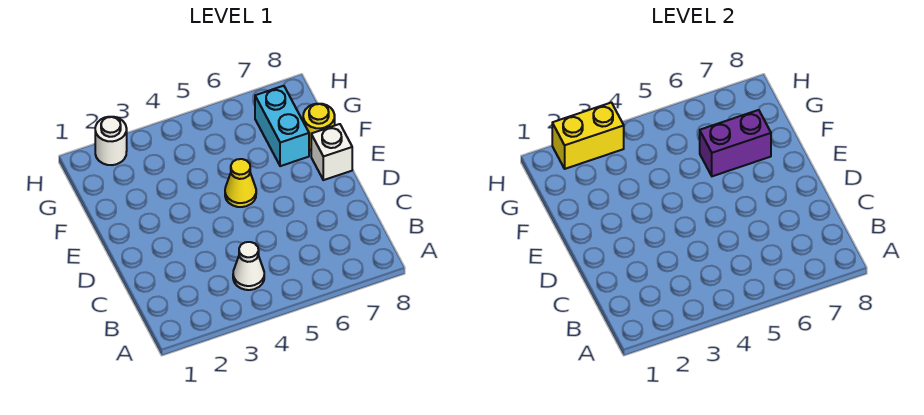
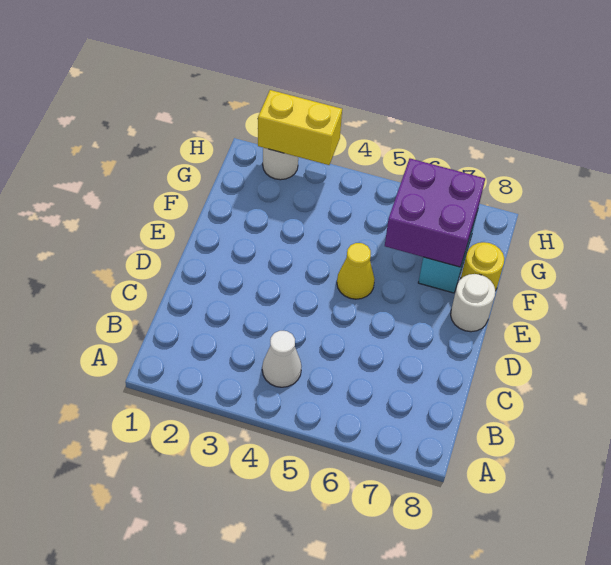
white brick E8 level 1 -> white round brick E8 level 1
purple brick F6:F7 level 2 -> purple brick F6:G7 level 2

